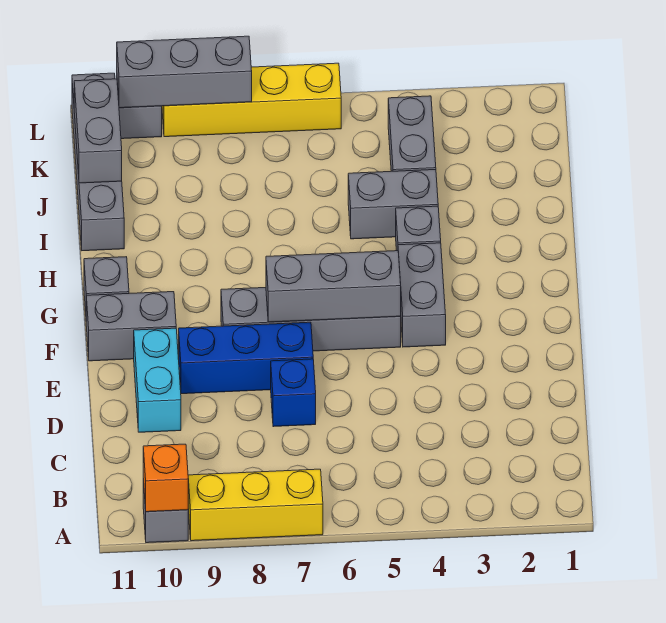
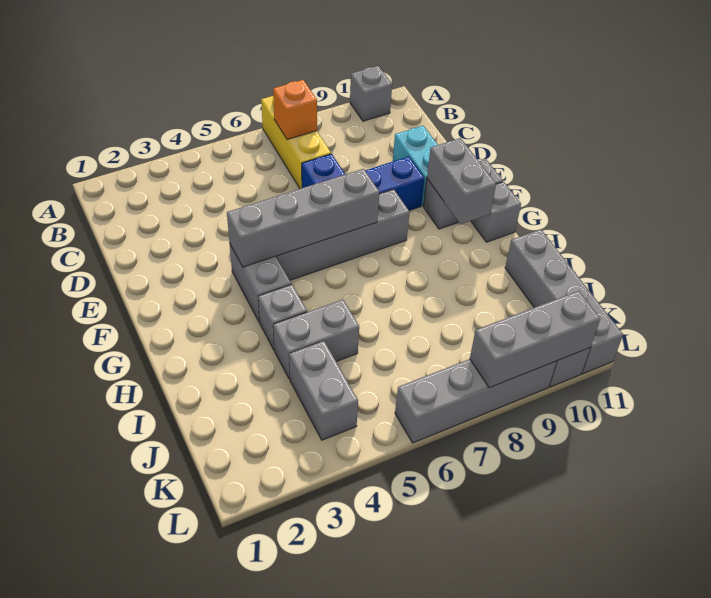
yellow brick A7:A9 level 1 -> yellow brick A7:C7 level 1
orange brick A10 level 2 -> orange brick B7 level 2
grey brick F5:F7 level 2 -> grey brick F4:F7 level 2
grey brick J11:K11 level 2 -> grey brick F10:G10 level 2
yellow brick L6:L9 level 1 -> grey brick L6:L9 level 1

